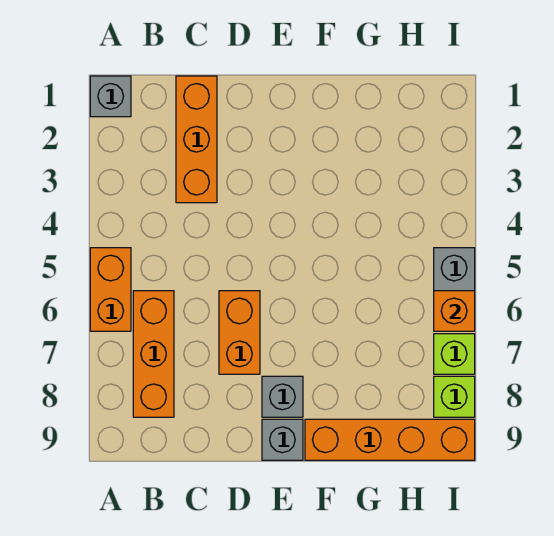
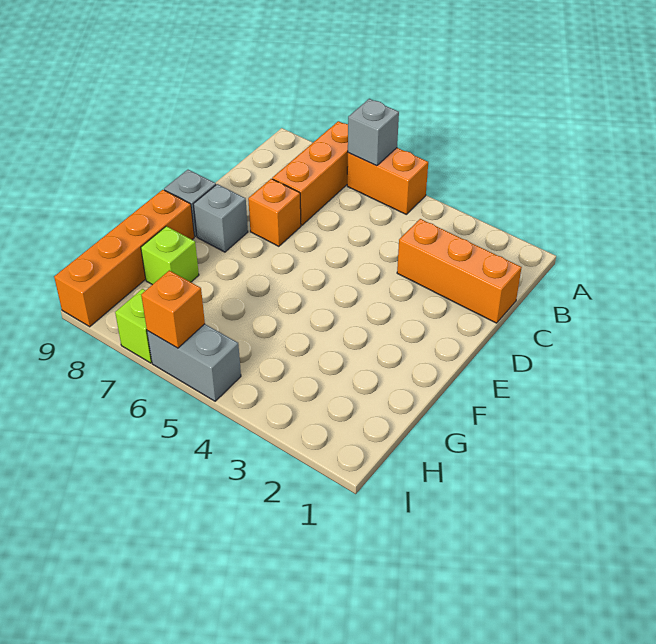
grey brick A1 level 1 -> grey brick A6 level 2
orange brick B6:B8 level 1 -> orange brick A7:C7 level 1
orange brick D6:D7 level 1 -> orange brick D7 level 1
lime brick I8 level 1 -> lime brick G8 level 1

